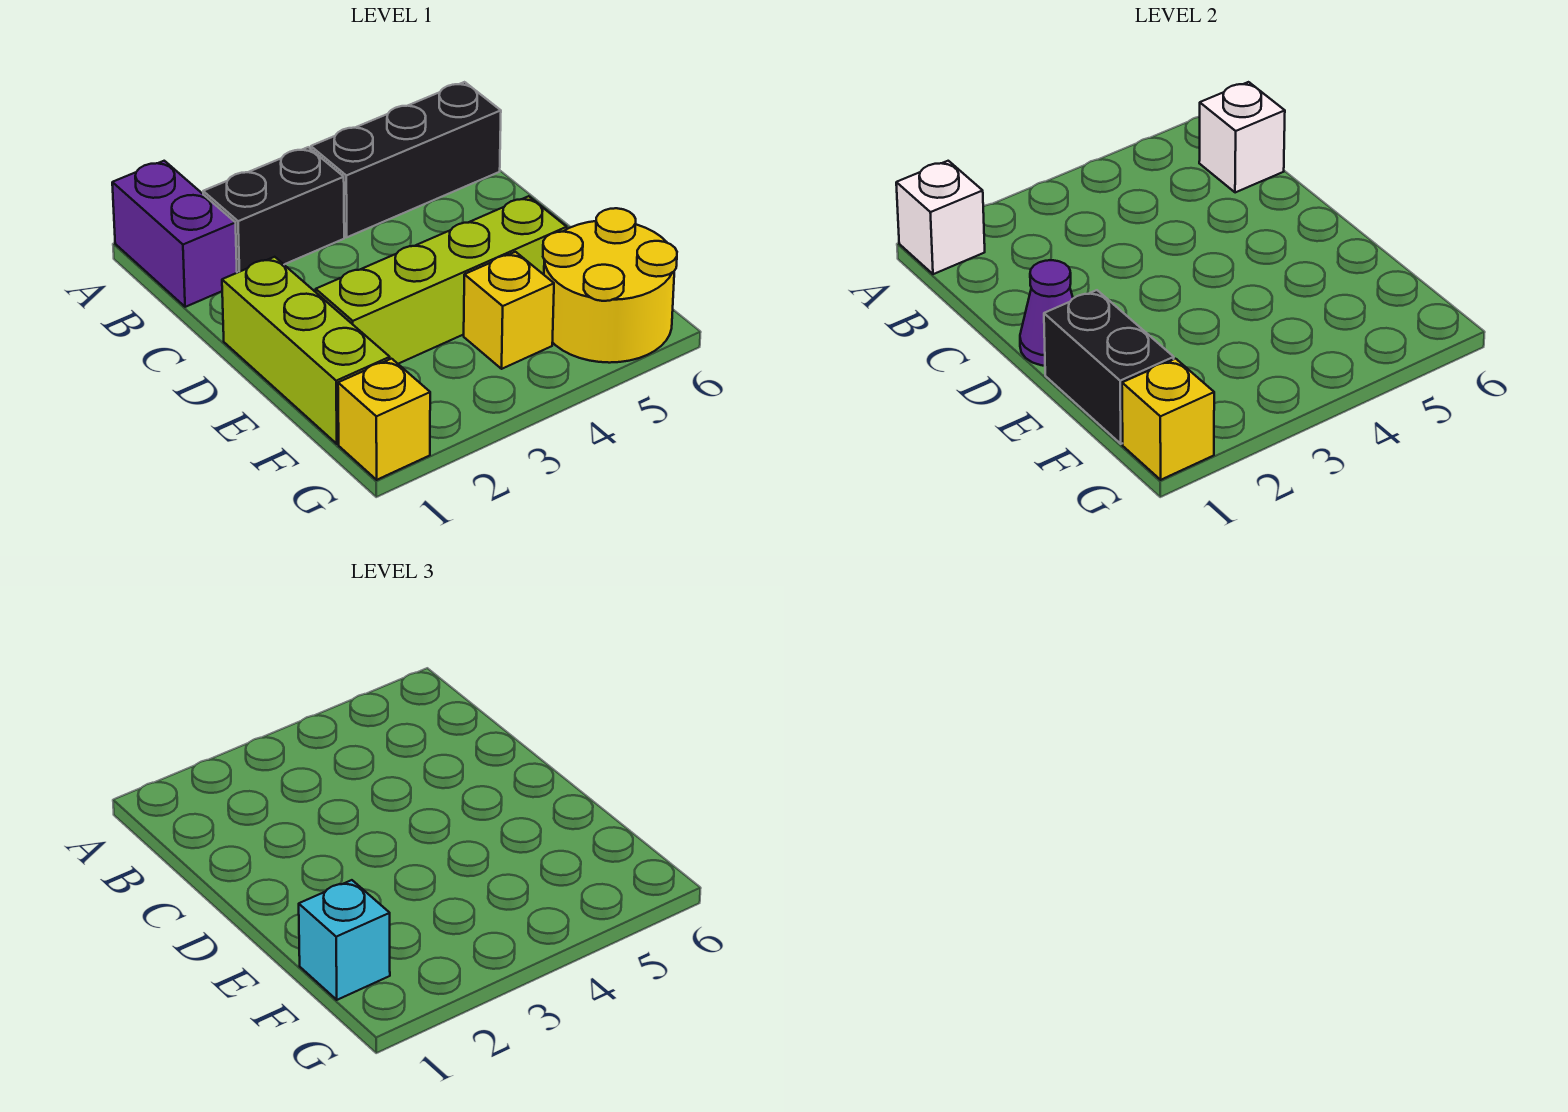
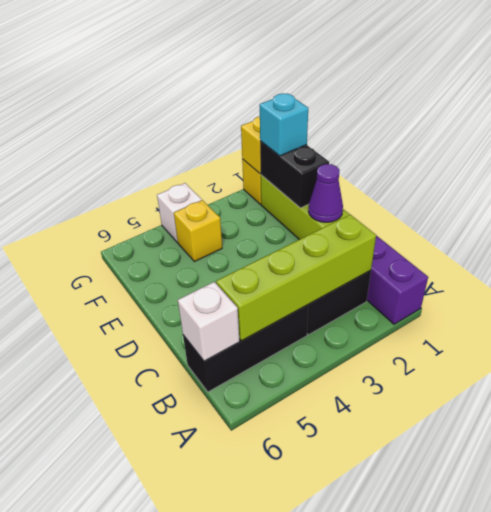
white brick A1 level 2 -> white brick G4 level 1
lime brick E2:E5 level 1 -> lime brick B2:B5 level 2
yellow round brick F5:G6 level 1 -> none

